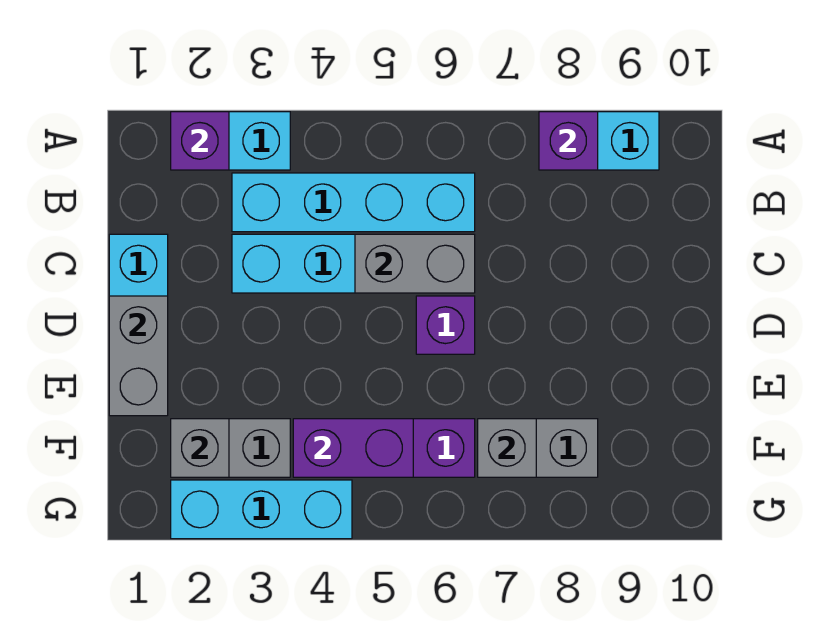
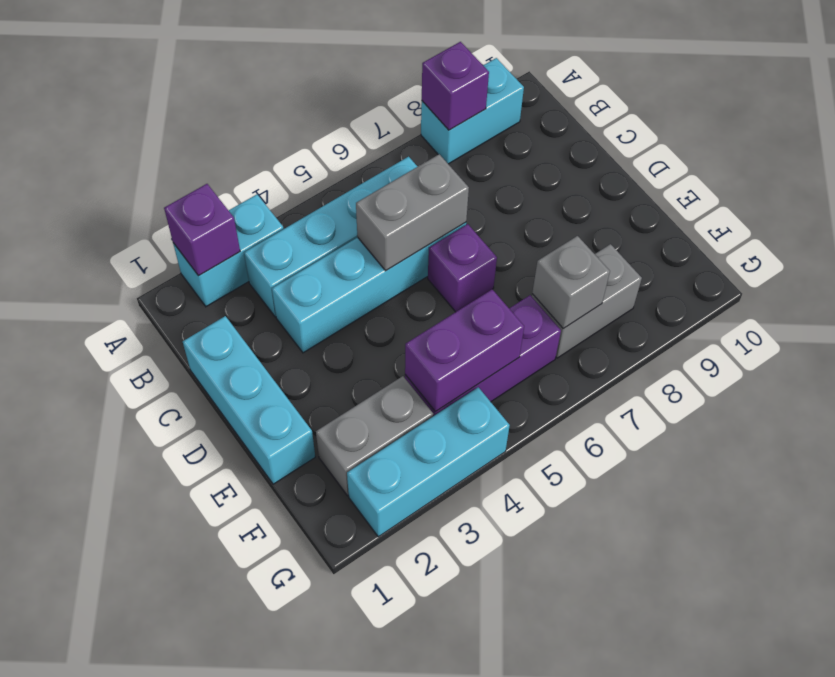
grey brick D1:E1 level 2 -> none
grey brick F2 level 2 -> none

